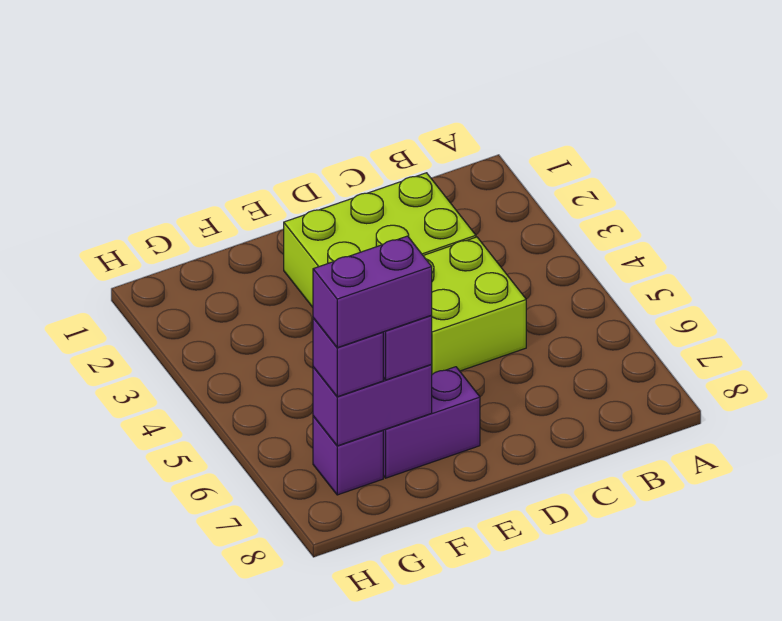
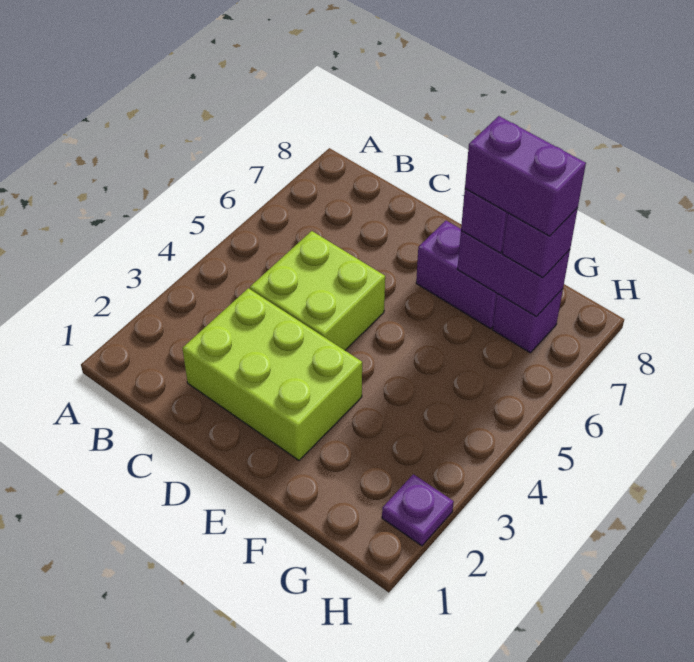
none -> purple plate H2 level 1

